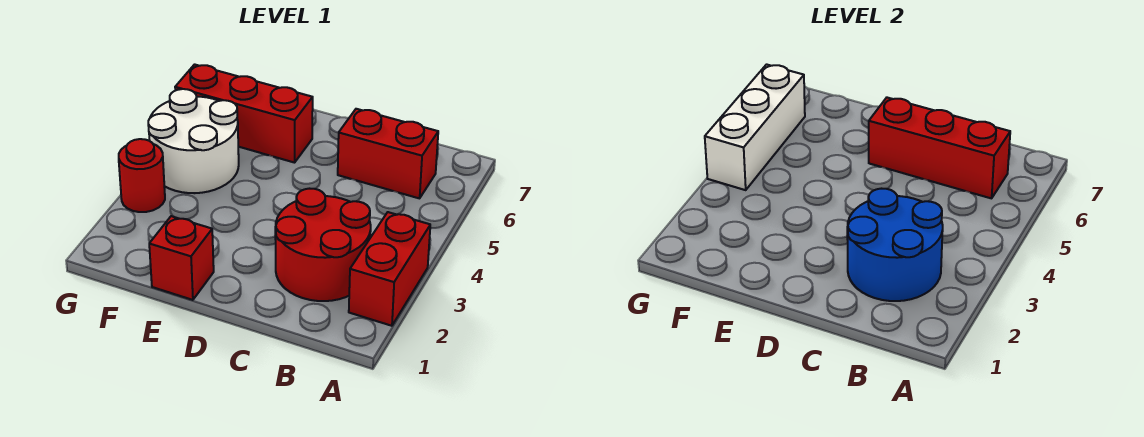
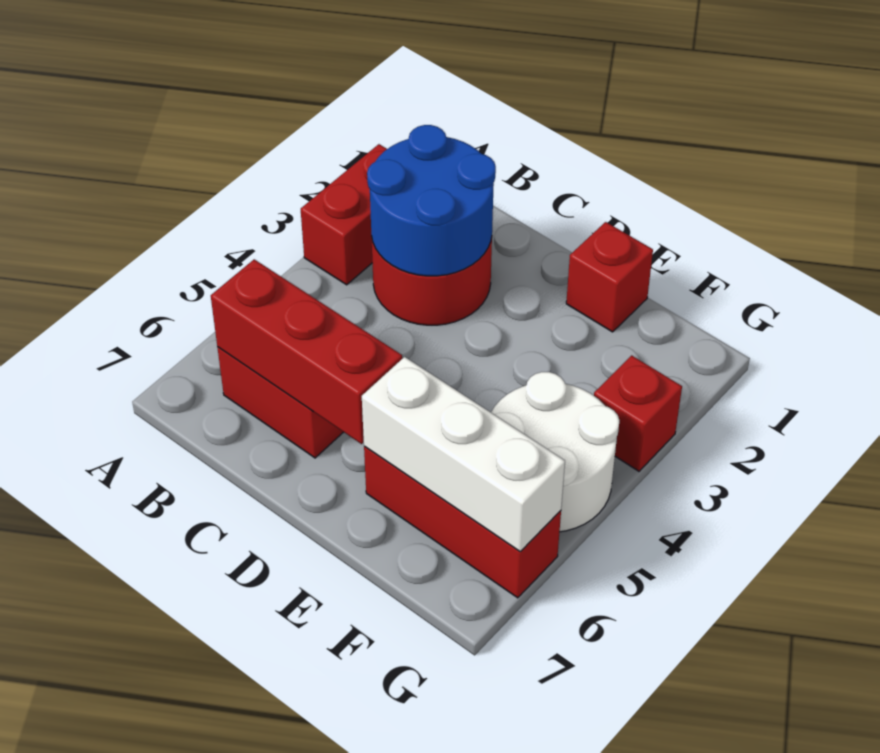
red round brick G3 level 1 -> red brick G3 level 1
white brick G4:G6 level 2 -> white brick E6:G6 level 2

